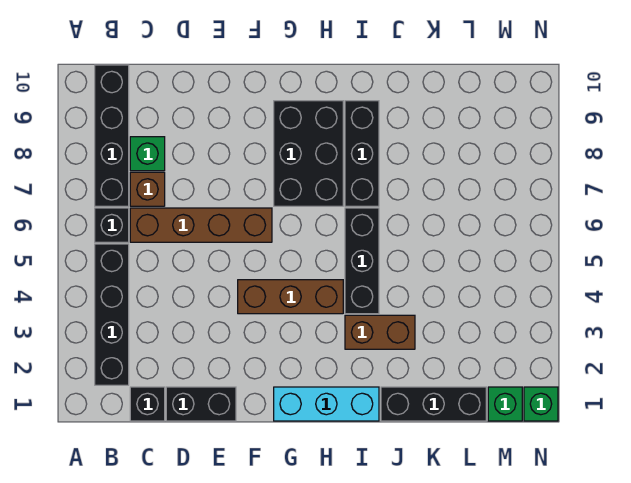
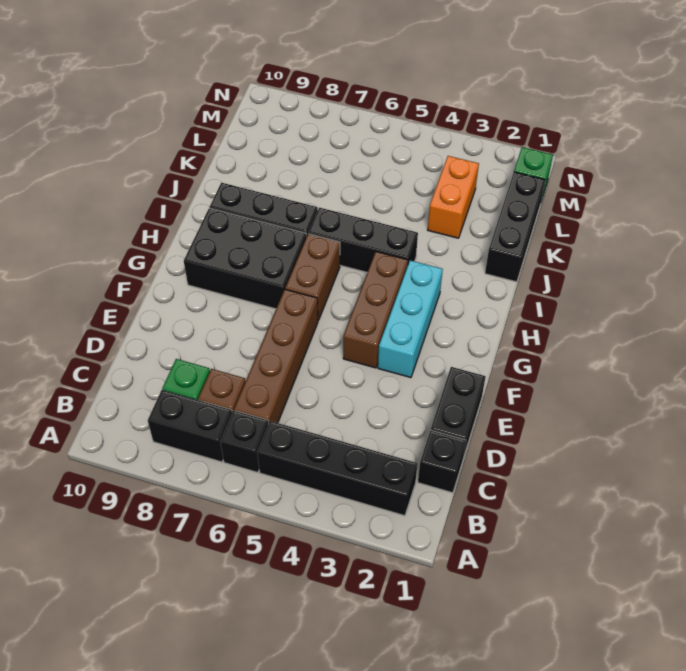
black brick B7:B10 level 1 -> black brick B7:B8 level 1
cyan brick G1:I1 level 1 -> cyan brick F3:H3 level 1
brown brick I3:J3 level 1 -> brown brick G6:H6 level 1
none -> orange brick K3:L3 level 1
green brick N1 level 1 -> none

